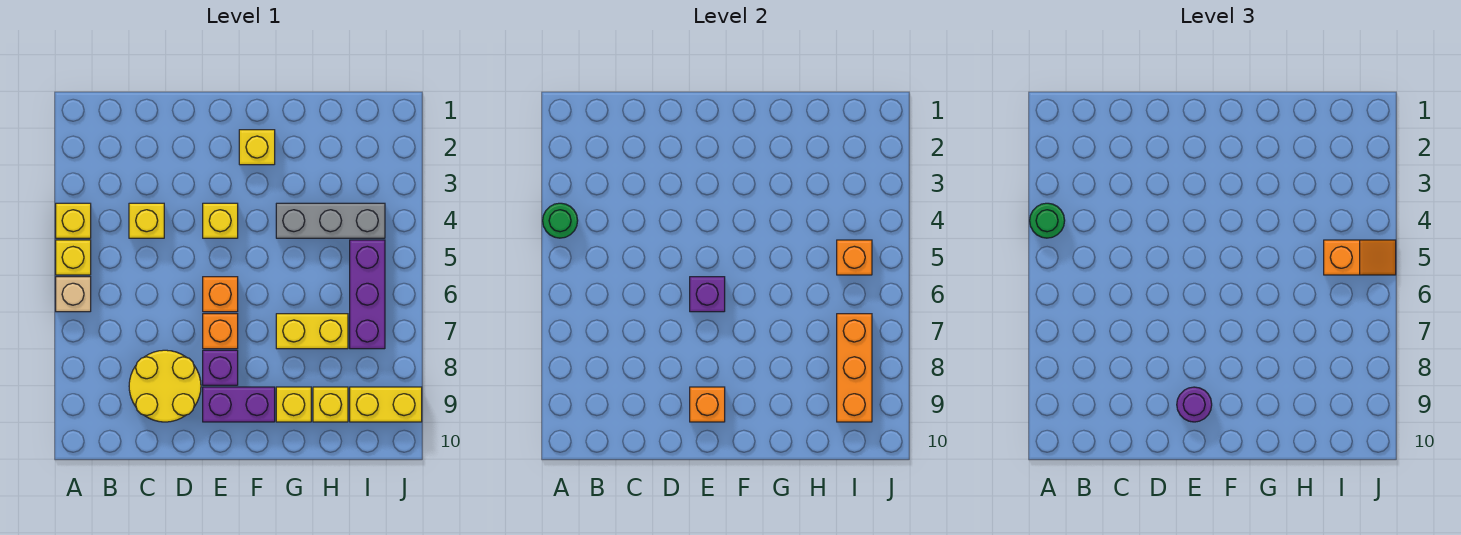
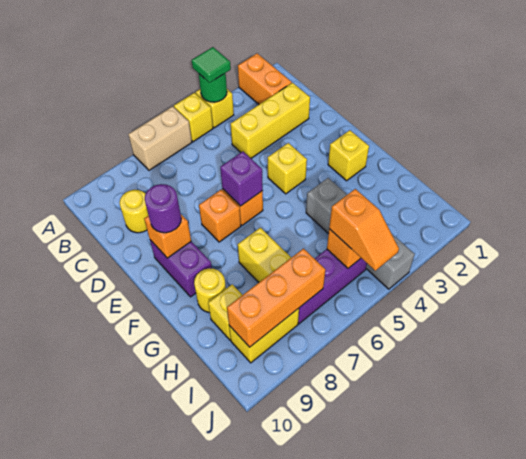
none -> orange brick A2:B2 level 1
green round brick A4 level 3 -> green tile A4 level 3
tan brick A6 level 1 -> tan brick A6:A7 level 1
yellow brick C4 level 1 -> yellow brick C2:C4 level 1
yellow round brick C8:D9 level 1 -> yellow round brick C9 level 1
purple brick E8 level 1 -> none
grey brick G4:I4 level 1 -> grey brick G4:J4 level 1
yellow brick G9 level 1 -> yellow round brick G9 level 1
yellow brick I9:J9 level 1 -> yellow brick I8:I9 level 1

